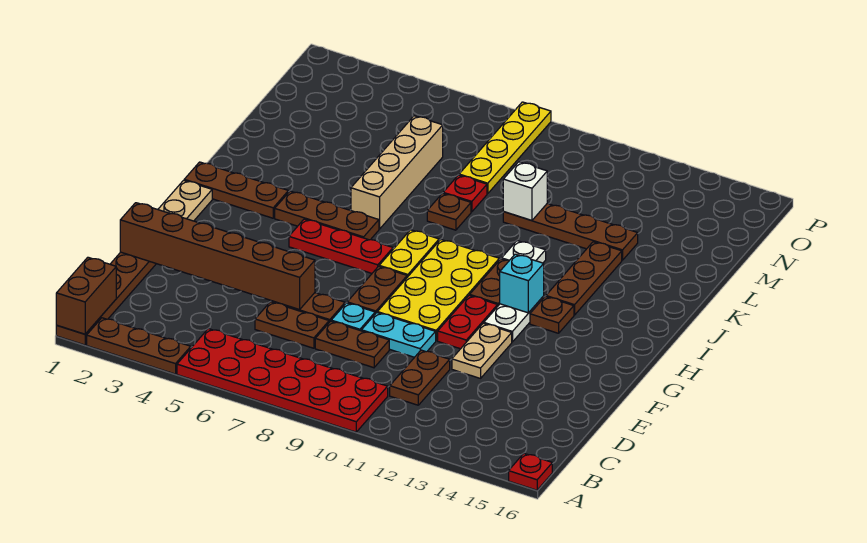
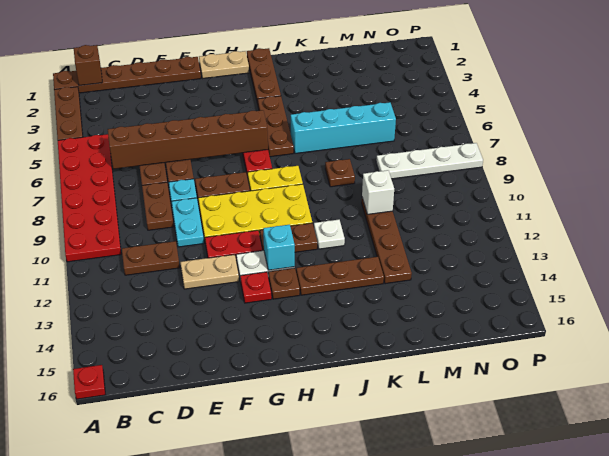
brown brick A1:B1 level 2 -> brown brick B1 level 2
brown brick E1:E6 level 2 -> brown brick C6:H6 level 2
tan brick J6:M6 level 1 -> cyan brick J6:M6 level 1
red plate L8 level 1 -> red plate G13 level 1
yellow plate M8:P8 level 1 -> white plate M8:P8 level 1

